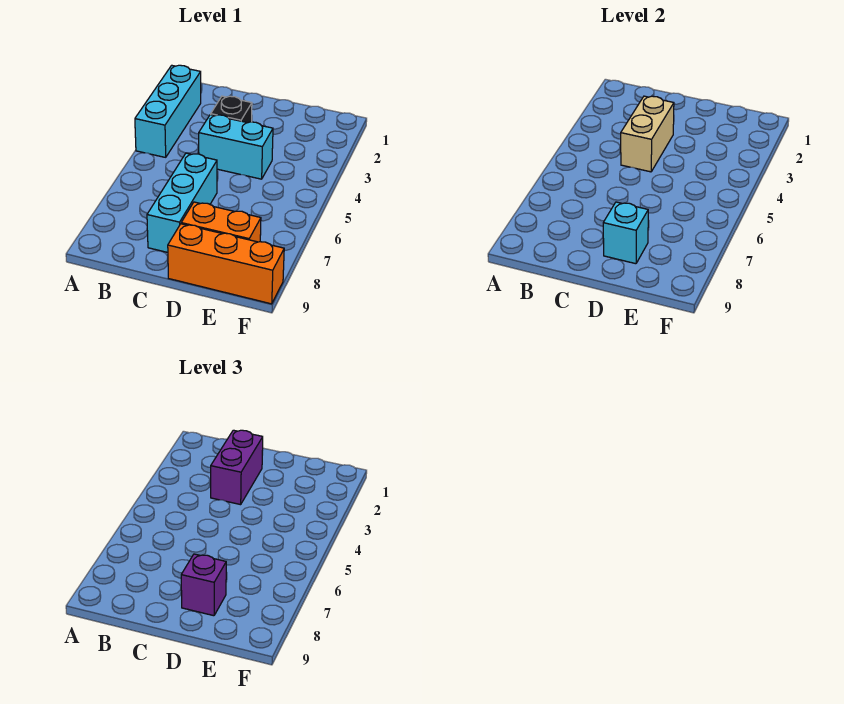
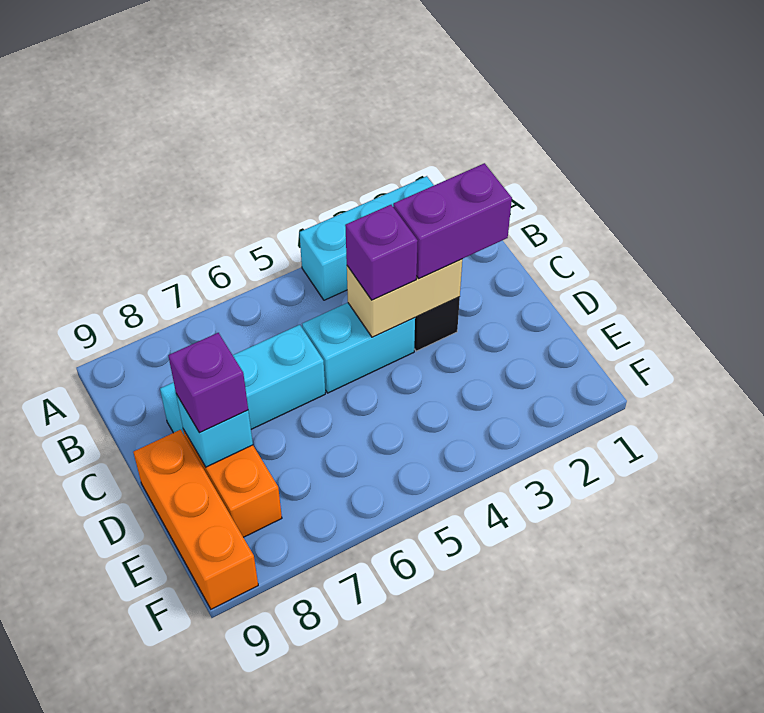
cyan brick C4:D4 level 1 -> cyan brick C4:C5 level 1
none -> purple brick C4 level 3

